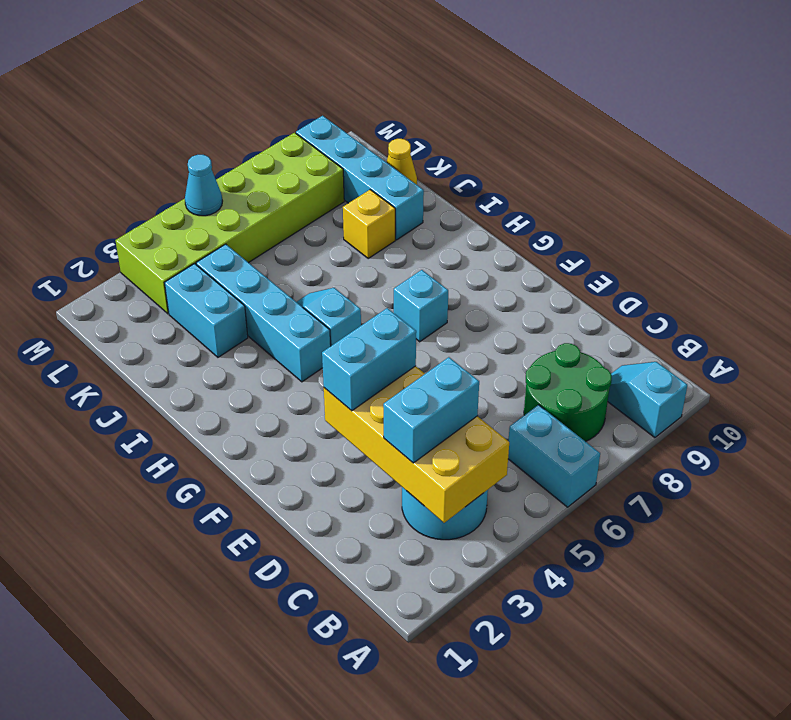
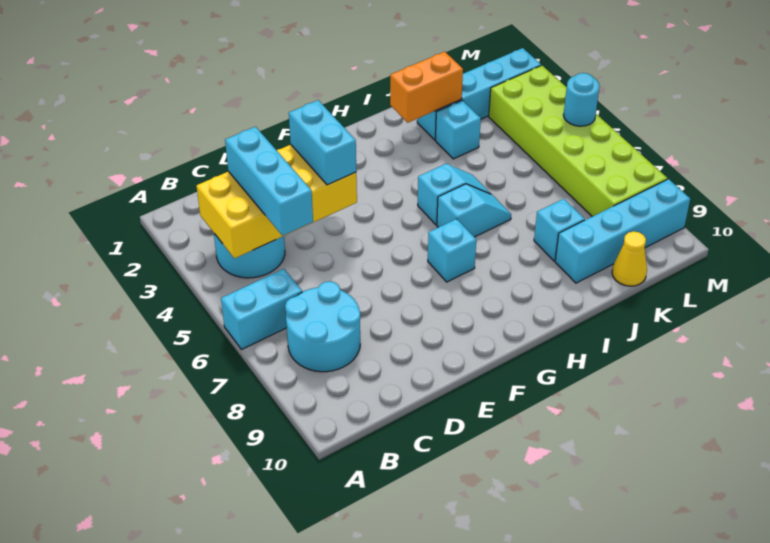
cyan slope A9:B9 level 1 top A -> cyan slope H6:I6 level 1 top H
green round brick B7:C8 level 1 -> cyan round brick B7:C8 level 1
cyan brick C3:C4 level 3 -> cyan brick C3:C5 level 3
cyan brick H4:K4 level 1 -> cyan brick J2:M2 level 1
none -> orange brick I2:J2 level 2
cyan brick J3:K3 level 1 -> cyan brick J3 level 1
yellow brick J8 level 1 -> cyan brick J8 level 1
cyan cone M5 level 2 -> cyan round brick M5 level 2

